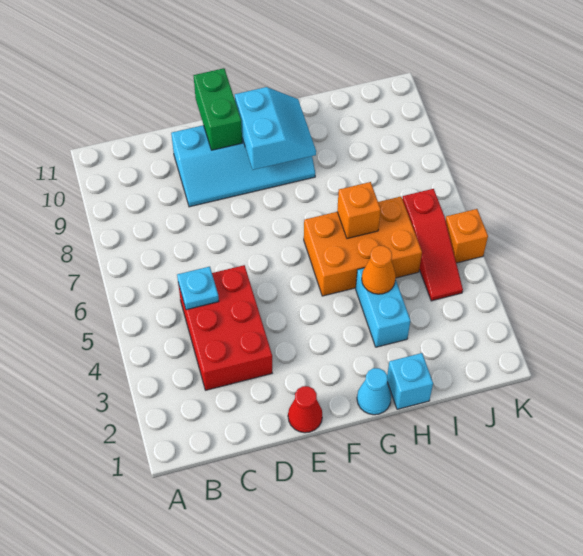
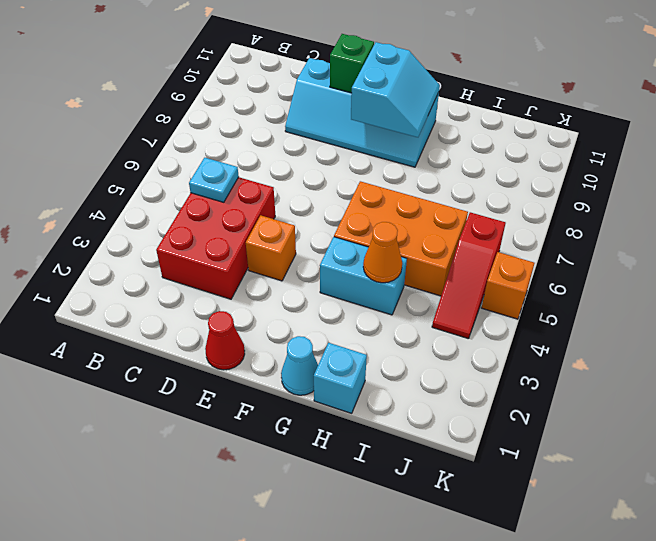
green brick E10:E11 level 2 -> green brick E10 level 2
cyan brick H3:H4 level 1 -> cyan brick G4:H4 level 1
orange brick H6 level 2 -> orange brick E4 level 1

